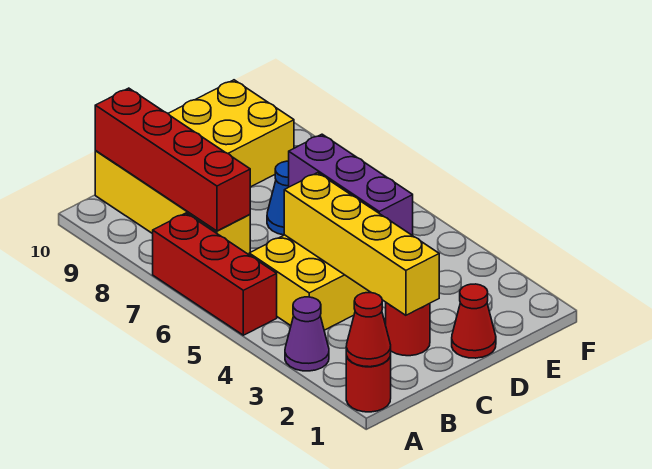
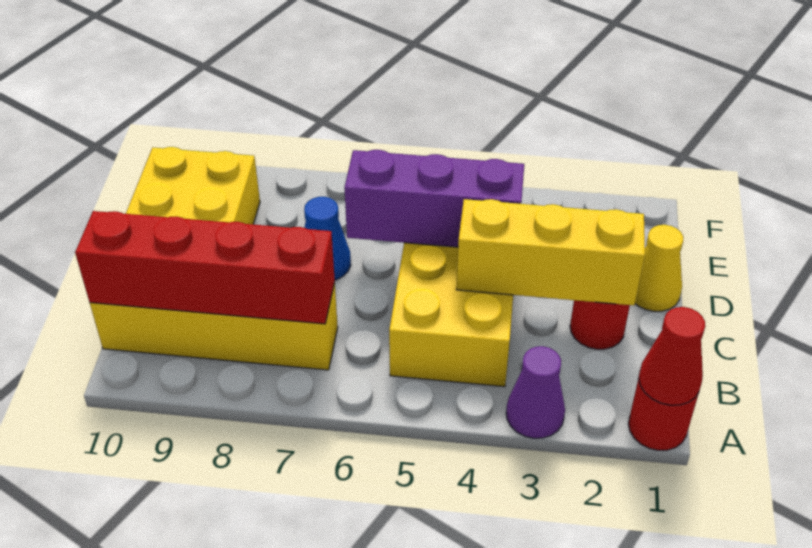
red brick A5:A7 level 1 -> none
yellow brick C2:C5 level 2 -> yellow brick C2:C4 level 2
red cone D1 level 1 -> yellow cone D1 level 1

